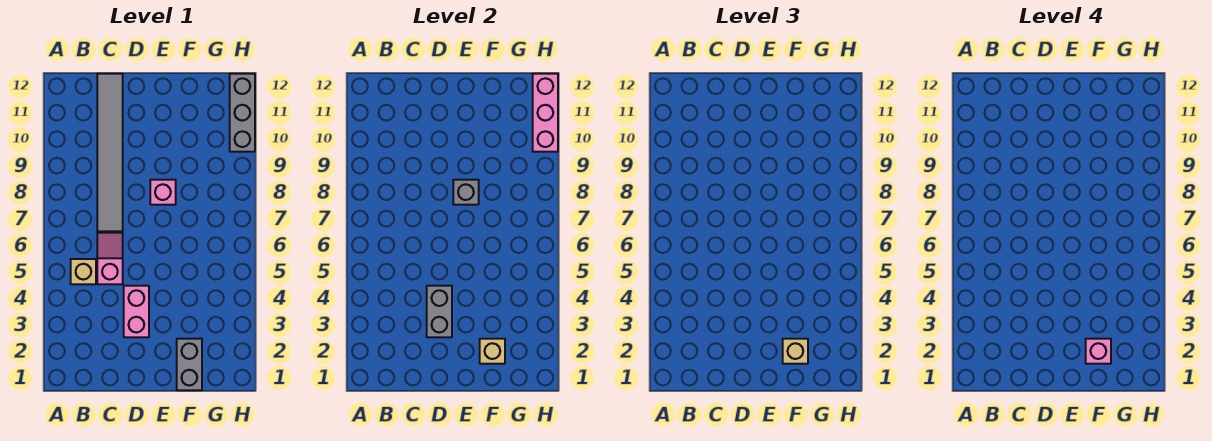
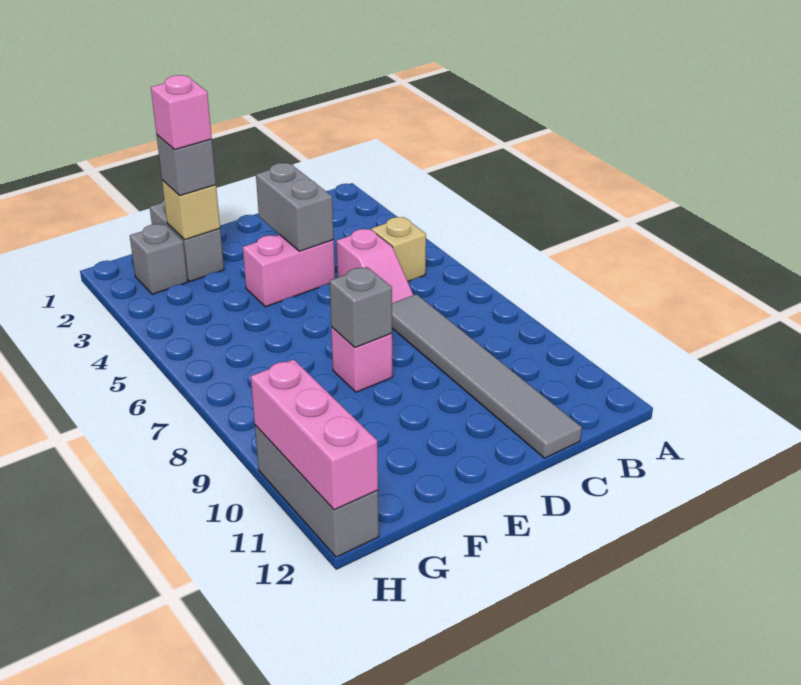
pink brick D3:D4 level 1 -> pink brick D4:E4 level 1
tan brick F2 level 3 -> grey brick F2 level 3
none -> grey brick G2 level 1

